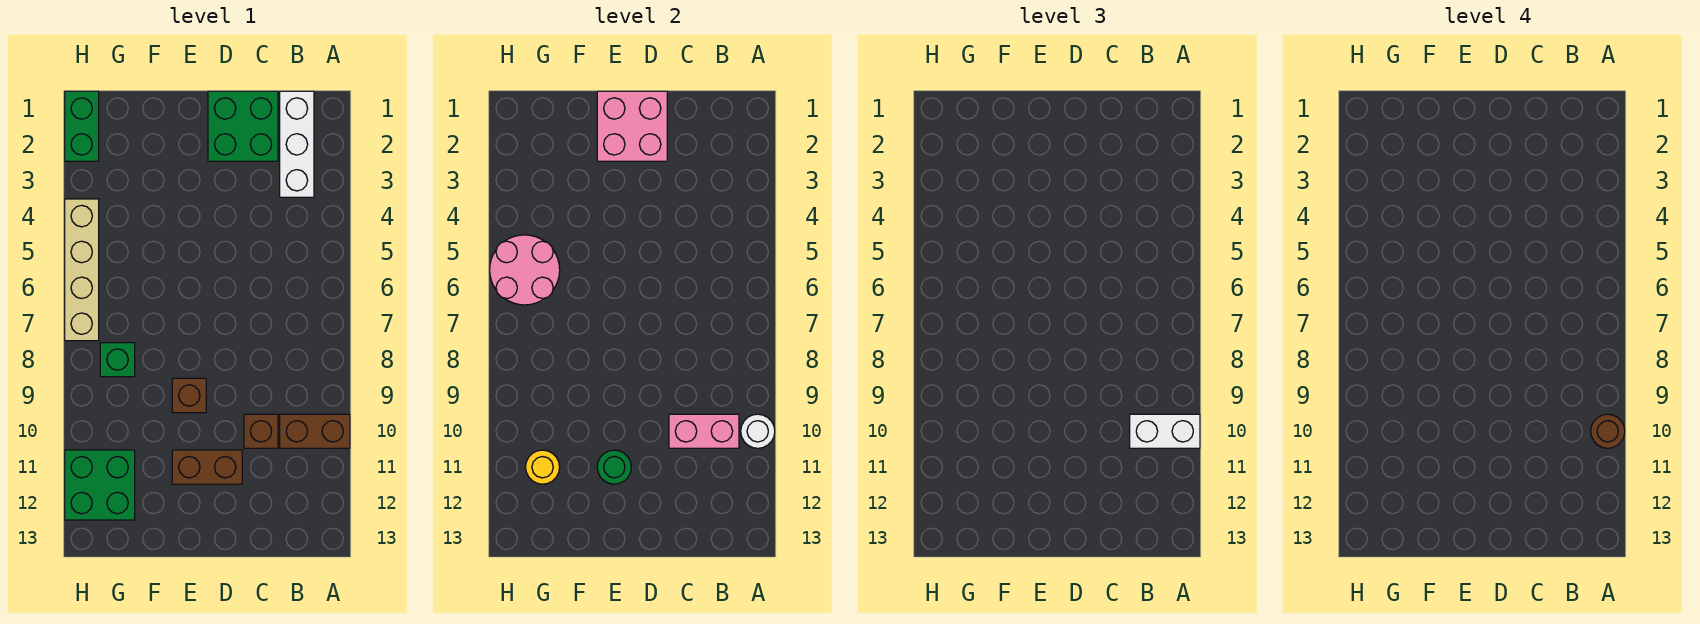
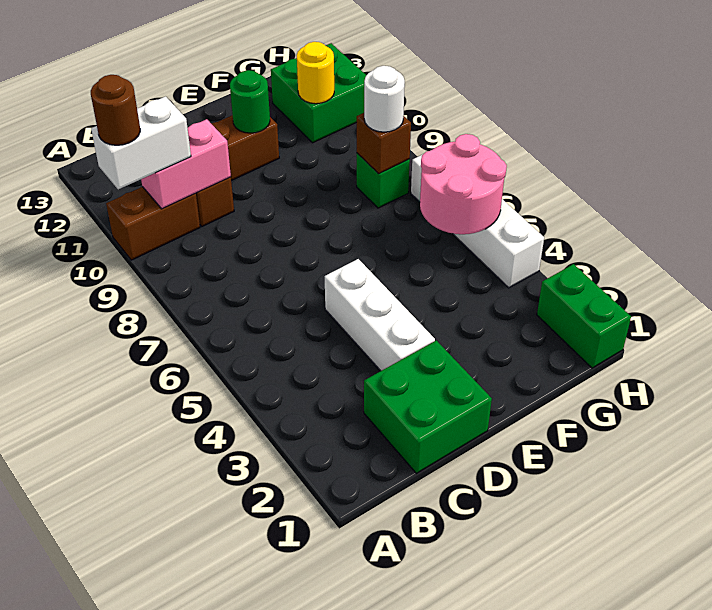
white round brick A10 level 2 -> white round brick G8 level 3
white brick B1:B3 level 1 -> white brick D3:D5 level 1
pink brick D1:E2 level 2 -> none
brown brick E9 level 1 -> brown brick G8 level 2
tan brick H4:H7 level 1 -> white brick H4:H7 level 1

